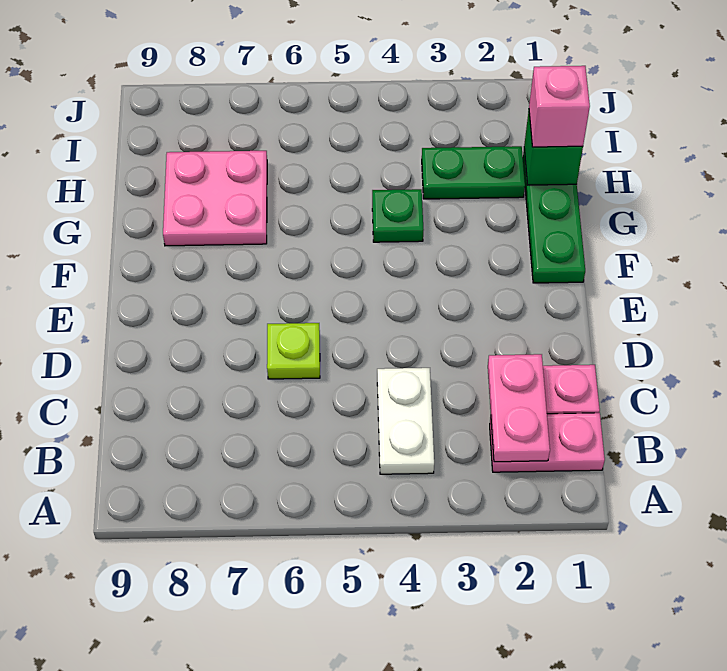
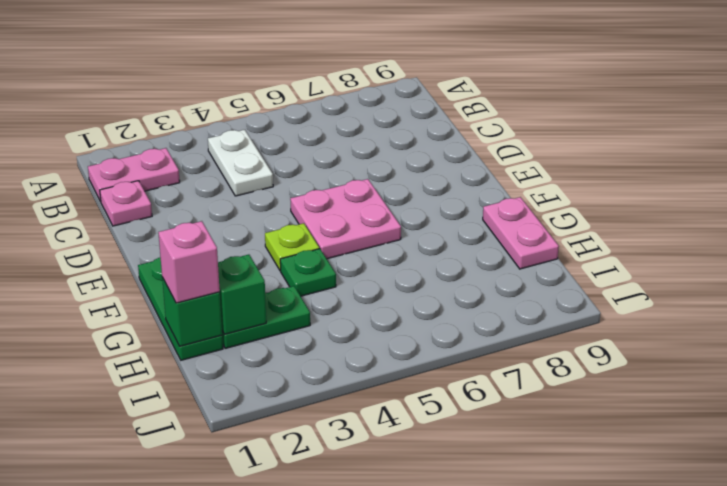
pink plate B2:C2 level 2 -> pink plate G9:H9 level 1
lime plate D6 level 1 -> lime plate F4 level 1
pink plate G7:H8 level 1 -> pink plate E5:F6 level 1
none -> green brick H2 level 2

